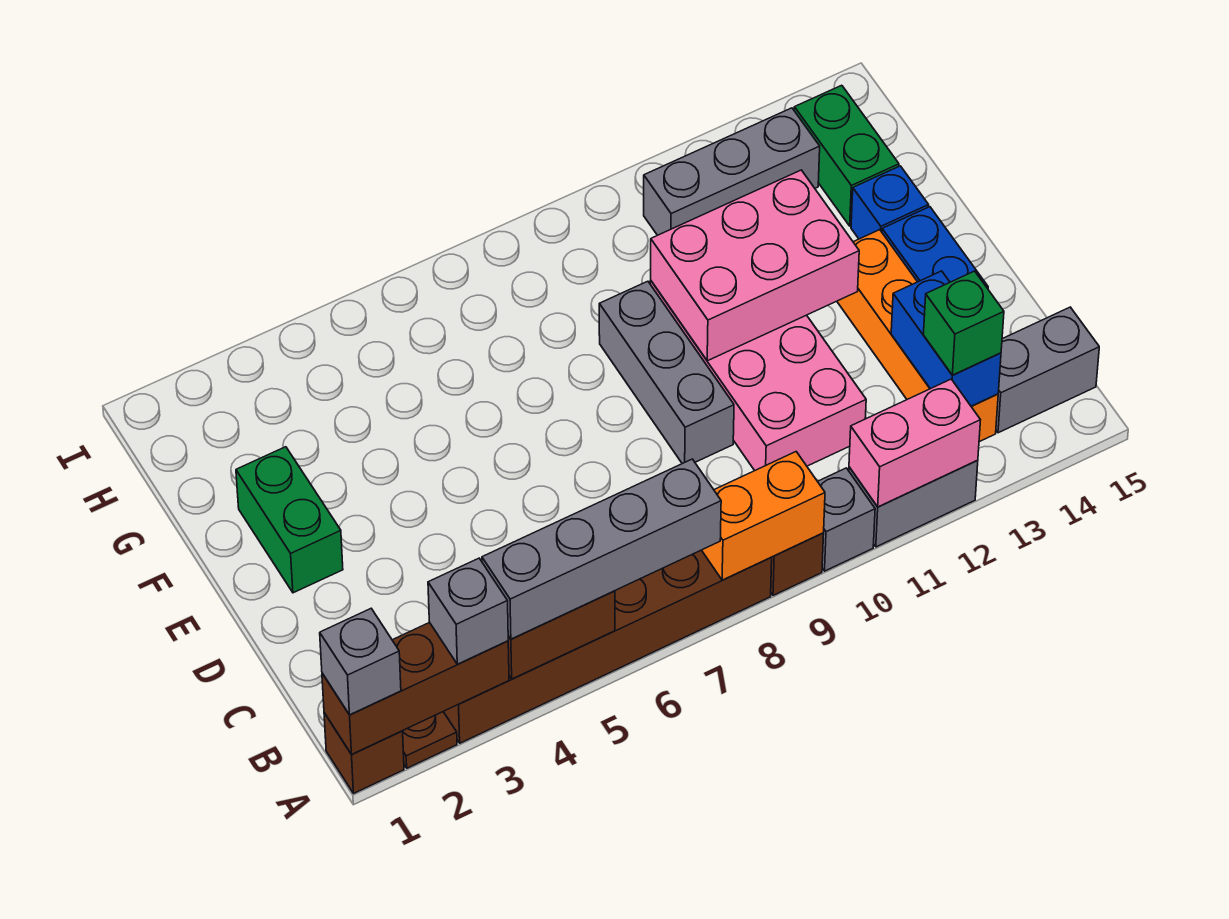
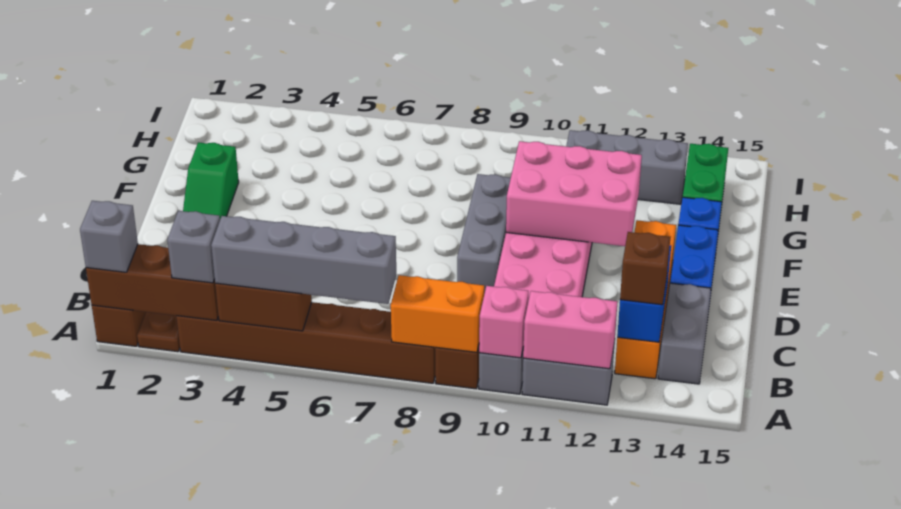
none -> pink brick A10 level 2
green brick B13 level 3 -> brown brick B13 level 3
grey brick B14:B15 level 1 -> grey brick B14:C14 level 1
green brick E2:F2 level 1 -> green slope E2:F2 level 1 top F

